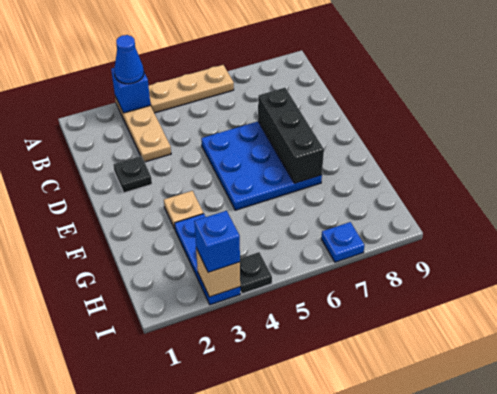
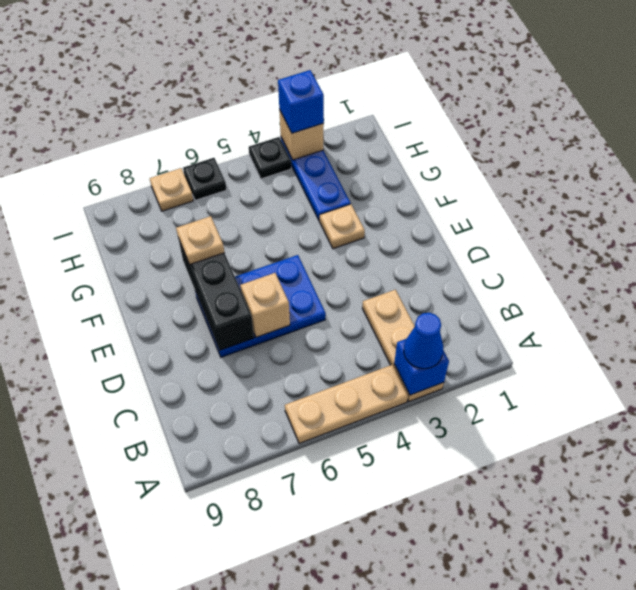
black plate D2 level 1 -> black plate I6 level 1
blue plate D5:F7 level 1 -> blue plate D5:E7 level 1
none -> tan brick D6 level 2
none -> tan plate F7 level 3
blue plate I7 level 1 -> tan plate I7 level 1

